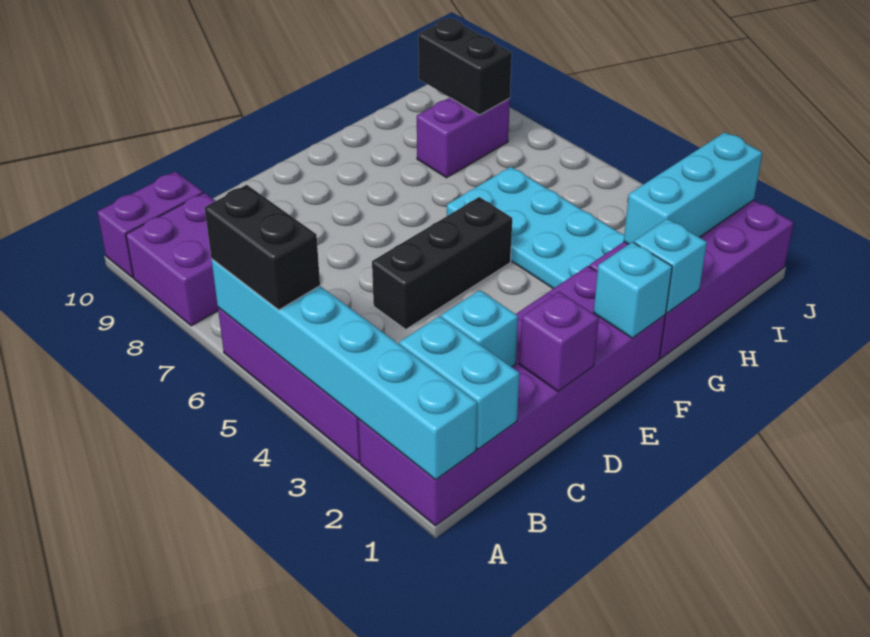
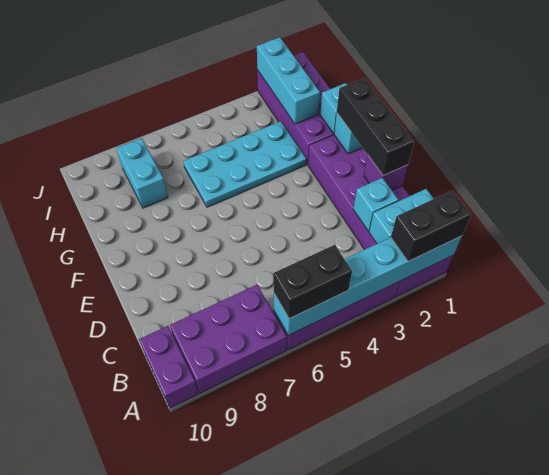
purple brick A8:B9 level 1 -> purple brick A7:B9 level 1
black brick D5:F5 level 1 -> black brick D1:F1 level 3
purple brick H8:I8 level 1 -> cyan brick H8:I8 level 1
black brick I8:I9 level 2 -> black brick A1:A2 level 3

